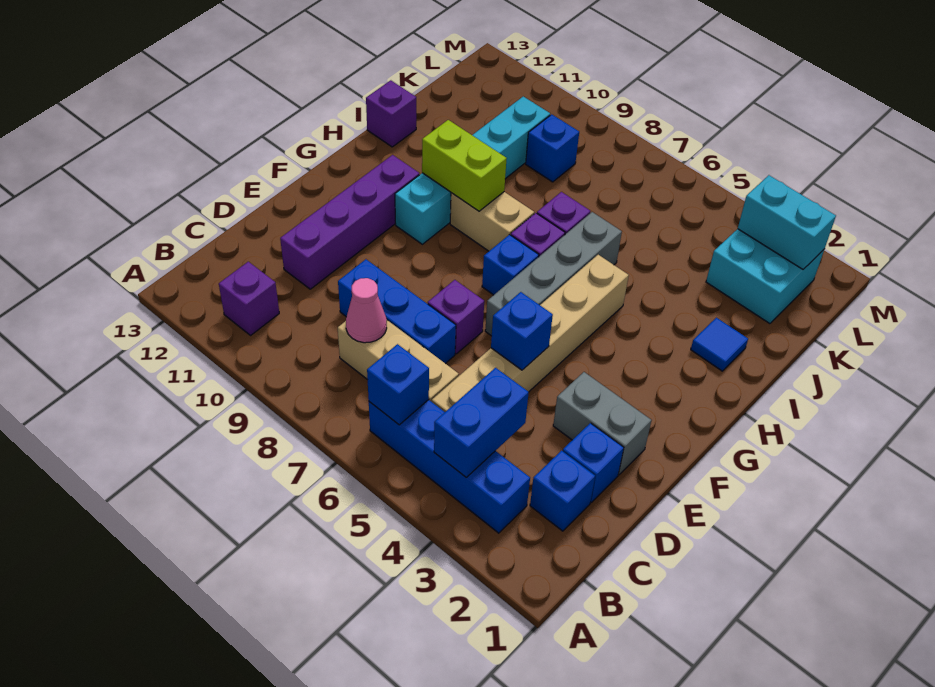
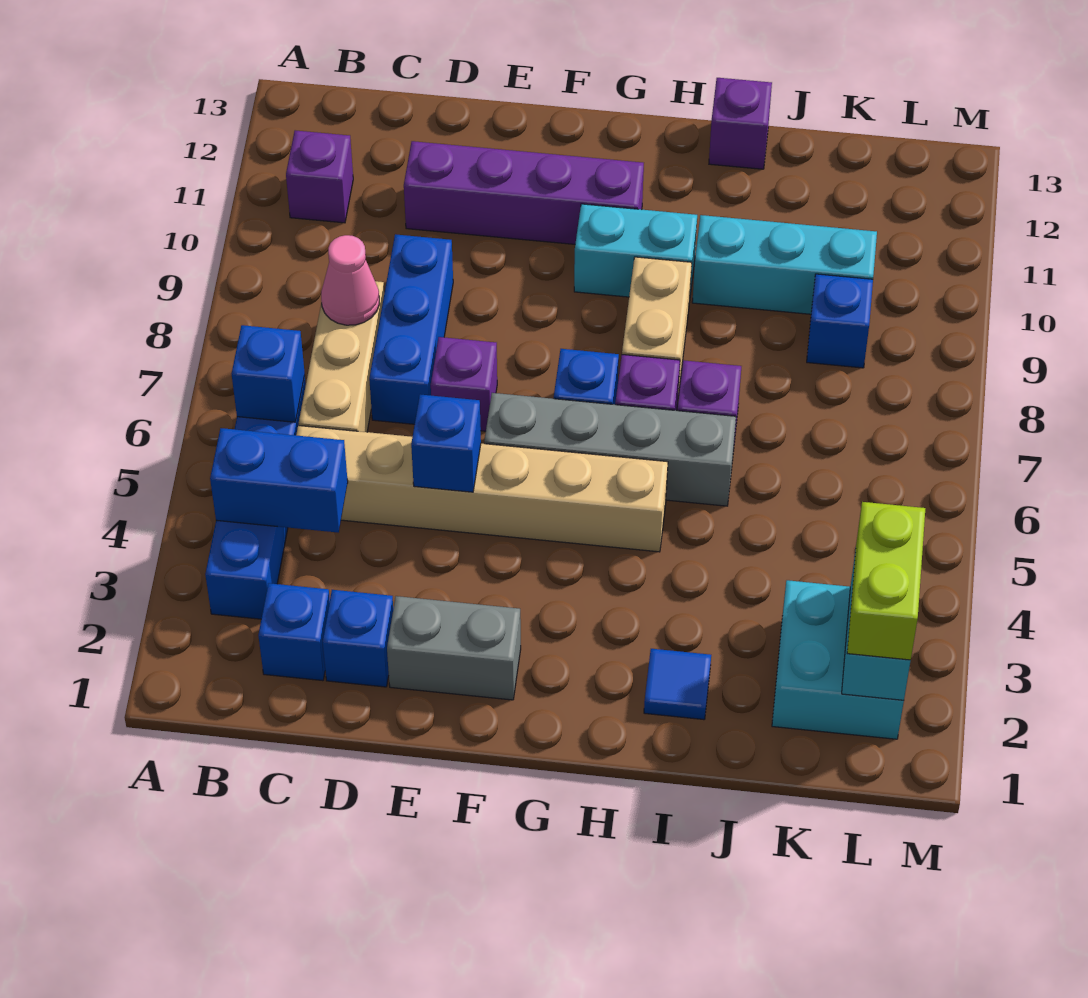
grey brick E2:E3 level 1 -> grey brick E2:F2 level 1
lime brick H9:H10 level 2 -> lime brick L2:L3 level 3

